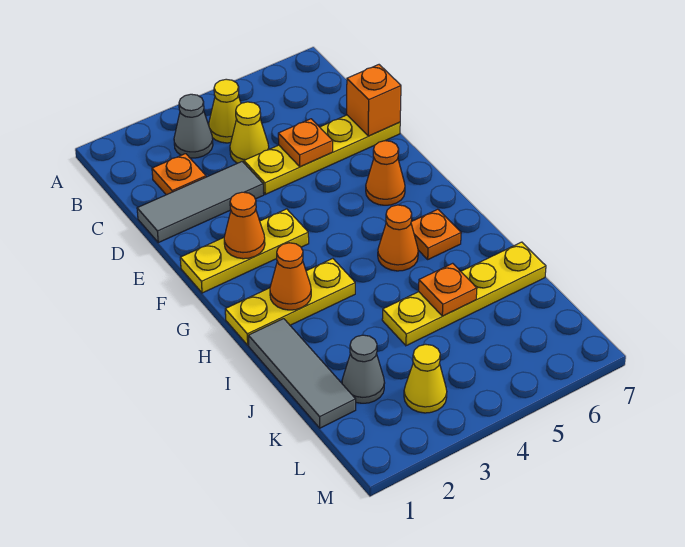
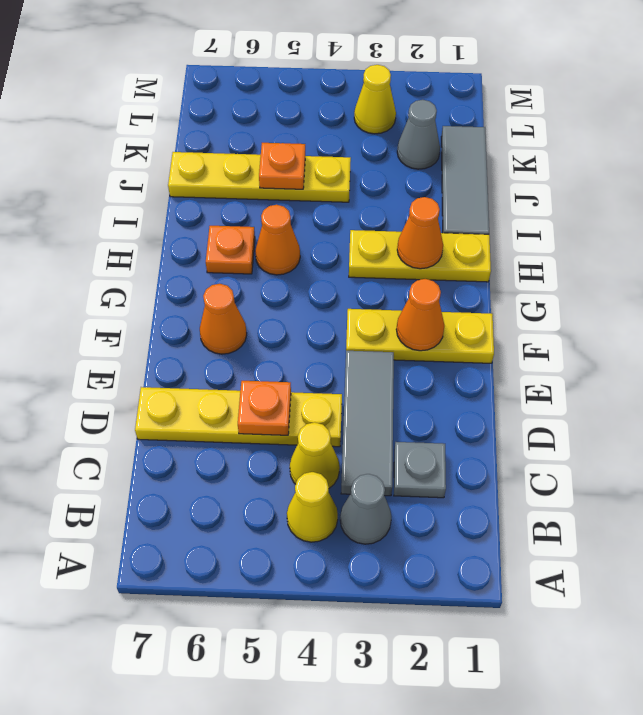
orange plate C2 level 1 -> grey plate C2 level 1
grey tile D1:D3 level 1 -> grey tile C3:E3 level 1
orange brick D7 level 2 -> none

